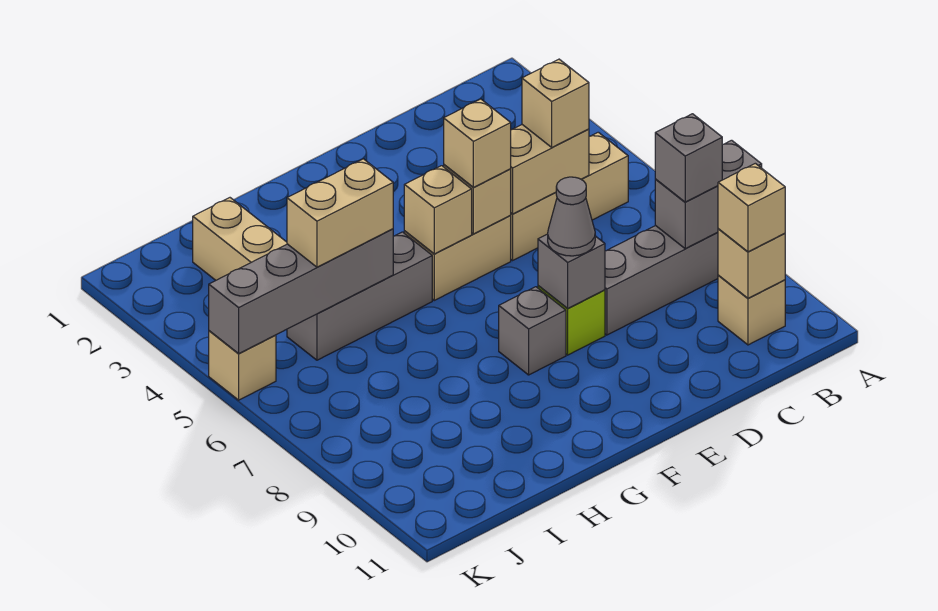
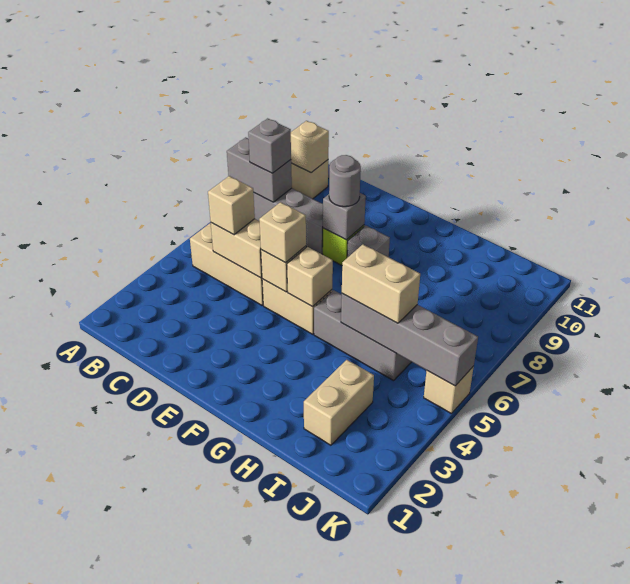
tan brick B10 level 3 -> none
grey cone E8 level 3 -> grey round brick E8 level 3

